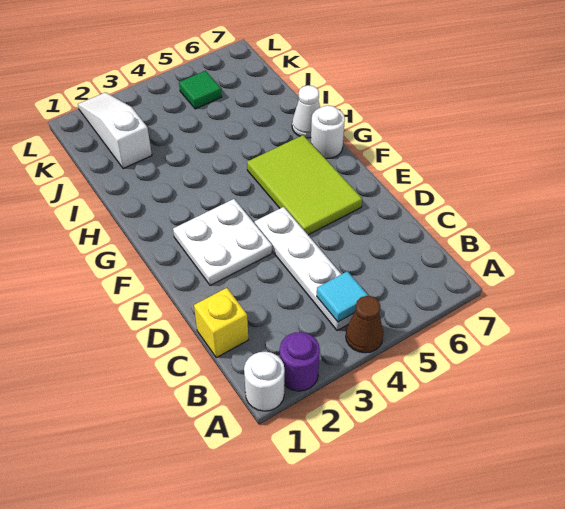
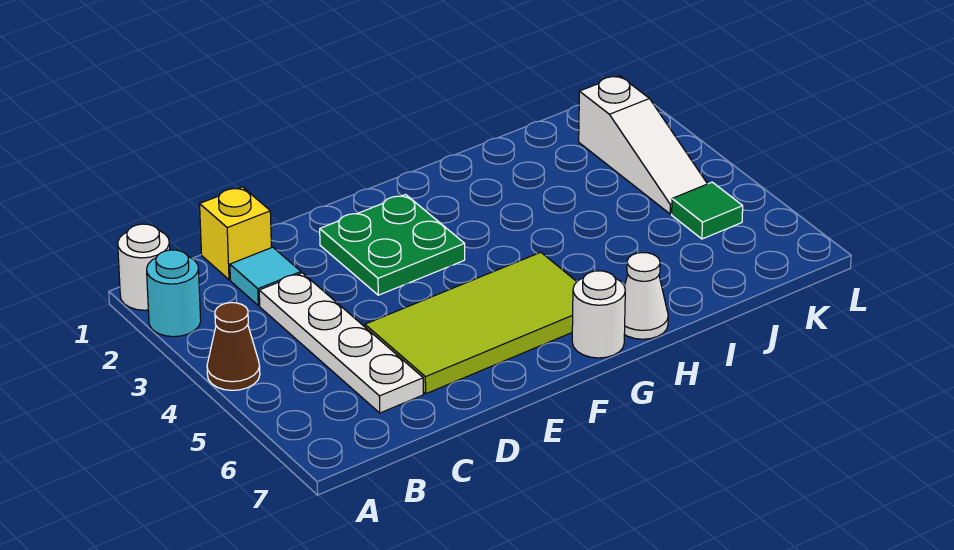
purple round brick A2 level 1 -> cyan round brick A2 level 1
white plate B4:E4 level 1 -> white plate C3:C6 level 1
cyan tile B4 level 2 -> cyan tile C2 level 1
white plate E2:F3 level 1 -> green plate E2:F3 level 1
lime tile E5:G6 level 1 -> lime tile D5:G6 level 1
white slope J2:L2 level 1 top J -> white slope K2:K4 level 1 top 2

